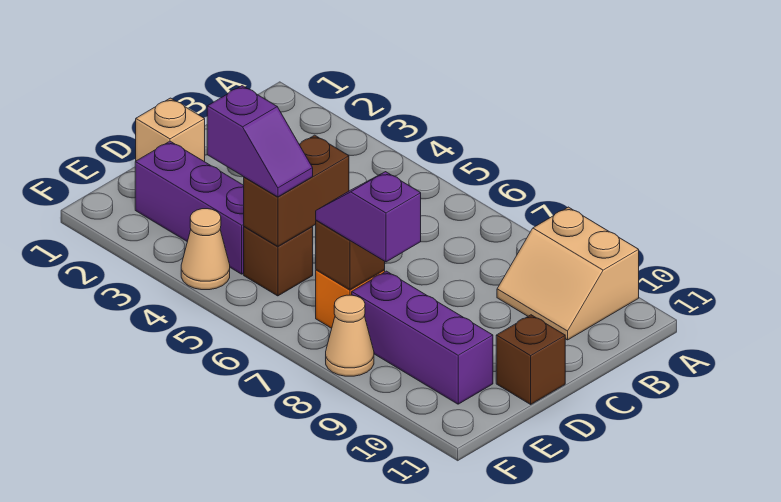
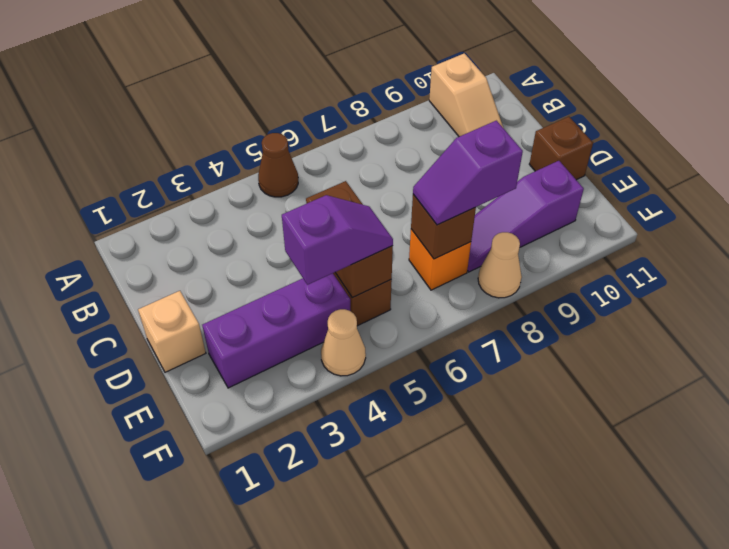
none -> brown cone A5 level 1
tan slope A9:B10 level 1 top A -> tan slope A10:B10 level 1 top A
purple brick E8:E10 level 1 -> purple slope E8:E10 level 1 top 10

